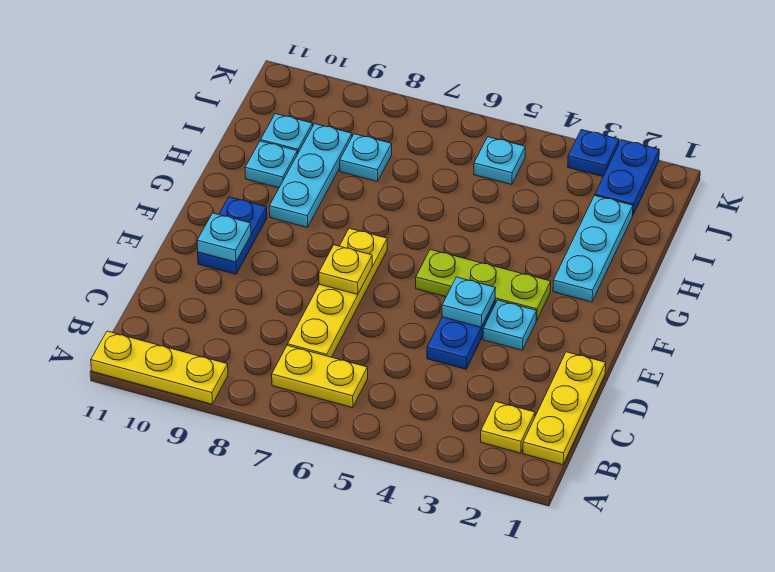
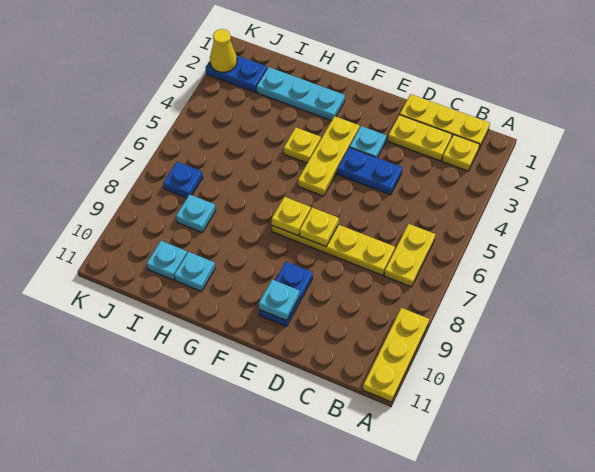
none -> yellow plate C2:D2 level 1
cyan plate E4 level 2 -> none
blue plate E10:F10 level 1 -> blue plate E9:E10 level 1
lime plate F3:F5 level 1 -> yellow plate F3:F5 level 1
none -> yellow plate F7 level 2
none -> yellow plate G4 level 1
cyan plate G9:I9 level 1 -> none
cyan plate J5 level 1 -> none
none -> yellow cone K2 level 2
blue plate K3 level 1 -> blue plate J7 level 1

